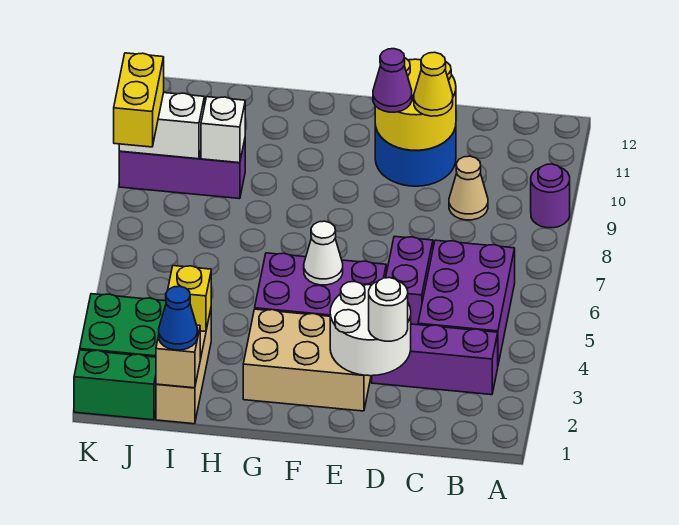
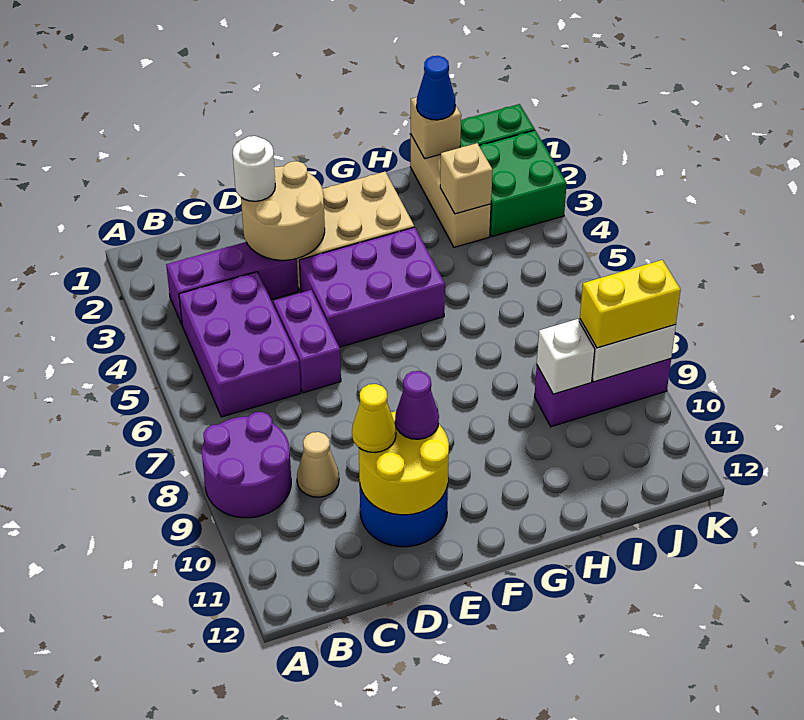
purple round brick A9 level 1 -> purple round brick A8:B9 level 1
white round brick D2:E3 level 2 -> tan round brick D2:E3 level 2
white cone F5 level 2 -> none
yellow brick I3 level 2 -> tan brick I3 level 2
yellow brick K8:K9 level 3 -> yellow brick J9:K9 level 3

